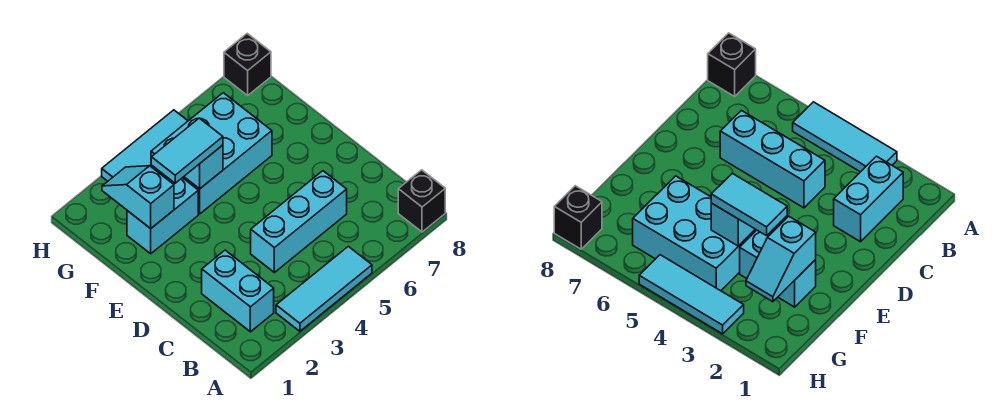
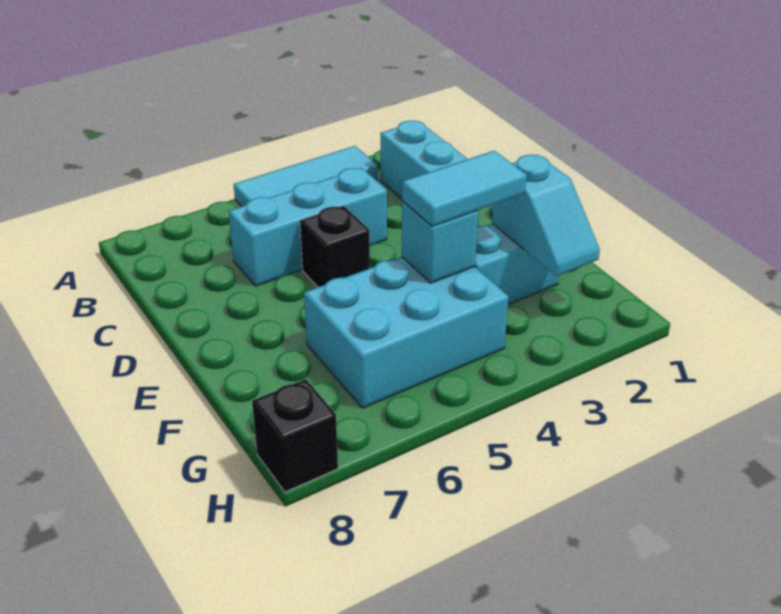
black brick A8 level 1 -> black brick D5 level 1
cyan tile H3:H5 level 1 -> none

